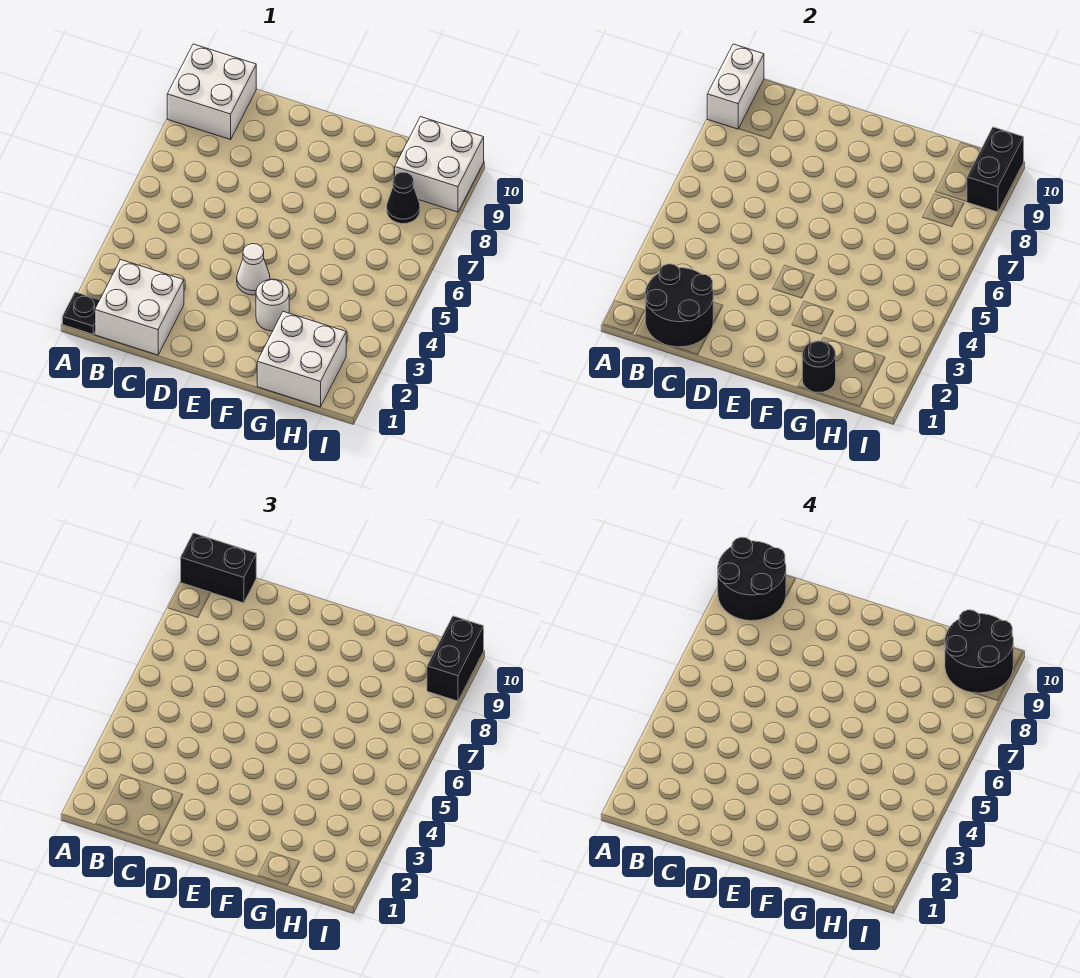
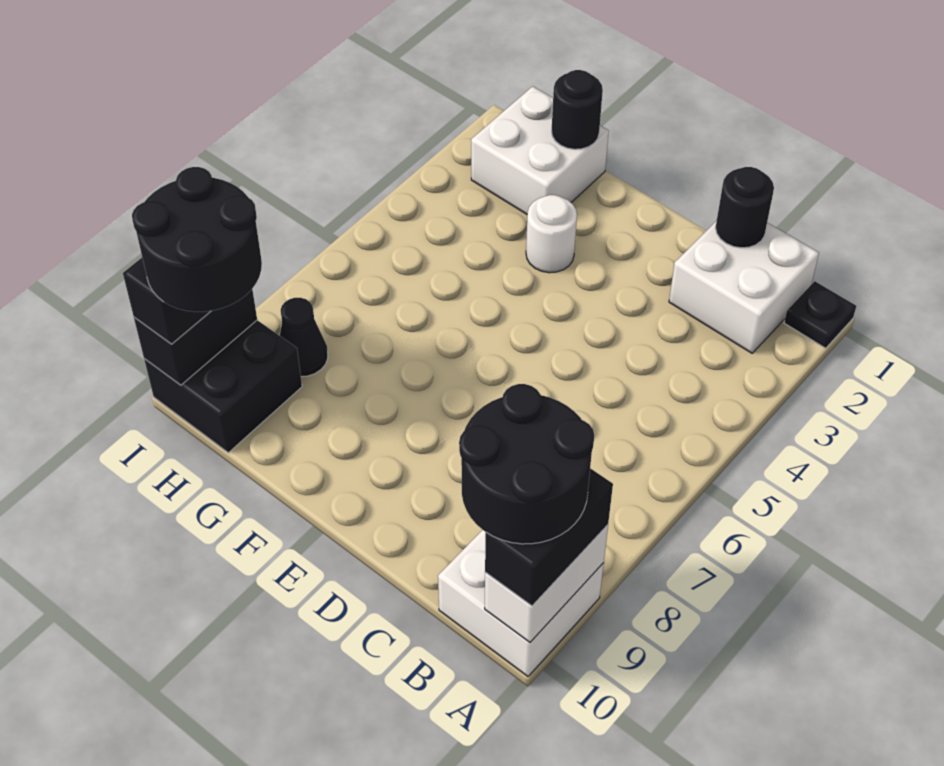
black brick A10:B10 level 3 -> black brick A9:A10 level 3
black round brick B1:C2 level 2 -> black round brick C1 level 2
white cone E4 level 1 -> none
white brick H9:I10 level 1 -> black brick H9:I10 level 1

